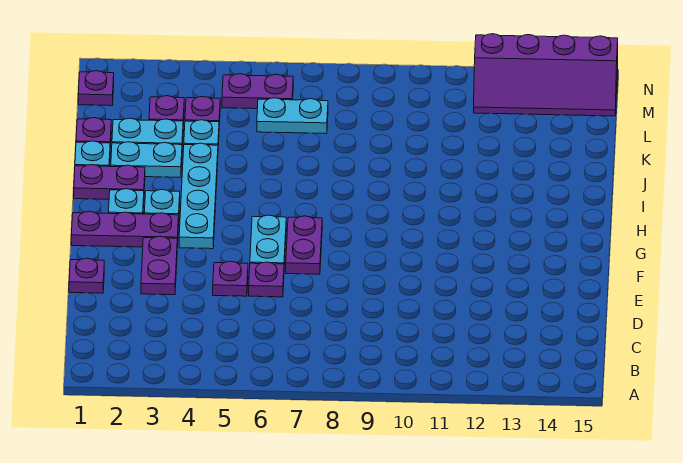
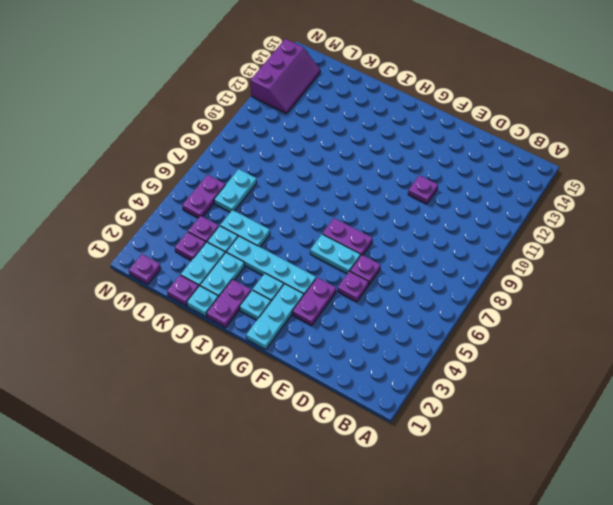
purple plate E1 level 1 -> purple plate E11 level 1
purple plate E3:F3 level 1 -> purple plate F3:F4 level 1
purple plate G1:G3 level 1 -> cyan plate G1:G3 level 1
none -> cyan plate J5:K5 level 1
purple slope M12:N15 level 1 top N -> purple slope M12:N14 level 1 top N

